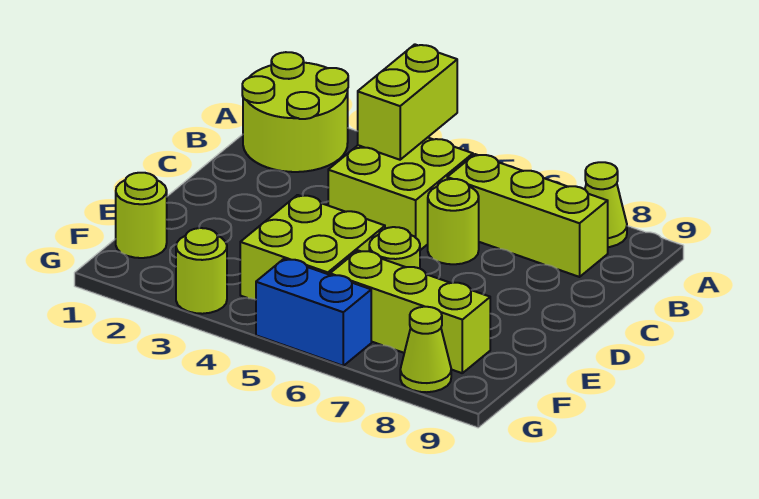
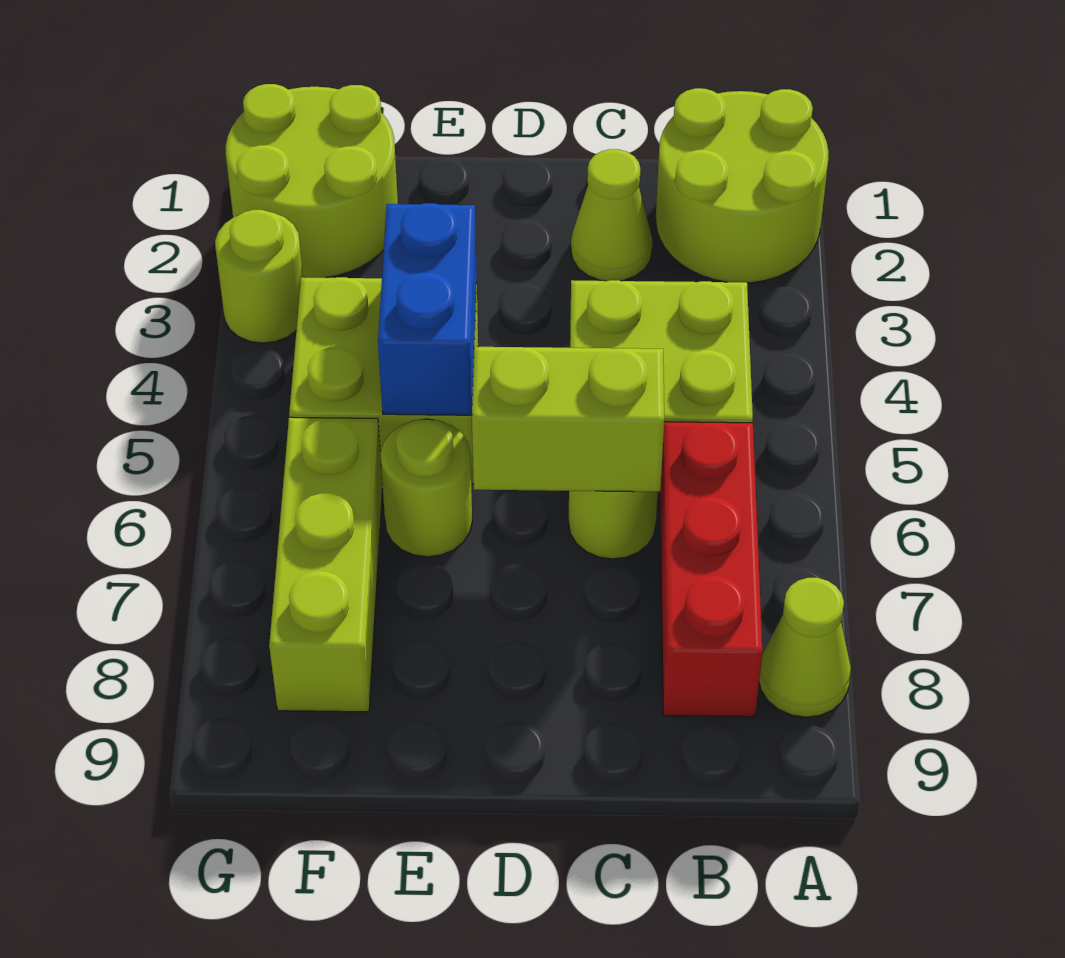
lime brick A4:B4 level 2 -> lime brick C6:D6 level 2
lime brick B6:B8 level 1 -> red brick B6:B8 level 1
lime round brick F1 level 1 -> lime round brick F1:G2 level 1
blue brick G5:G6 level 1 -> blue brick E4:E5 level 2
lime cone G8 level 1 -> lime cone C2 level 1

